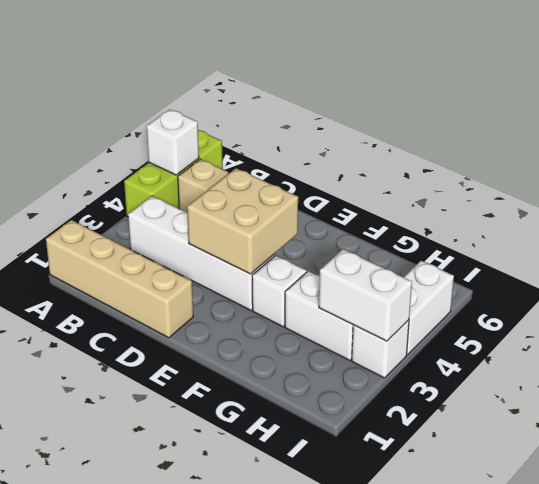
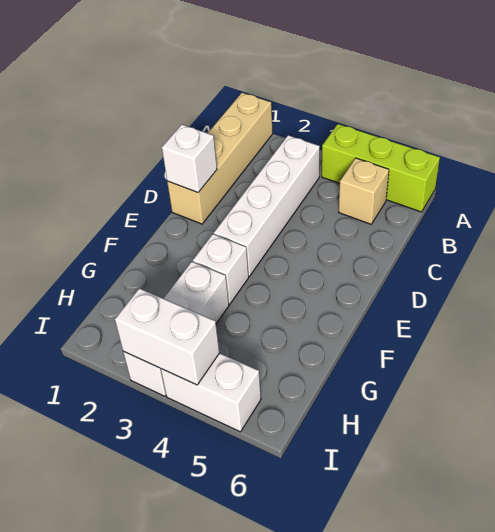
white brick A5 level 2 -> white brick D1 level 2
tan brick D3:E4 level 2 -> none
white brick H3:I3 level 2 -> white brick I3:I4 level 2

